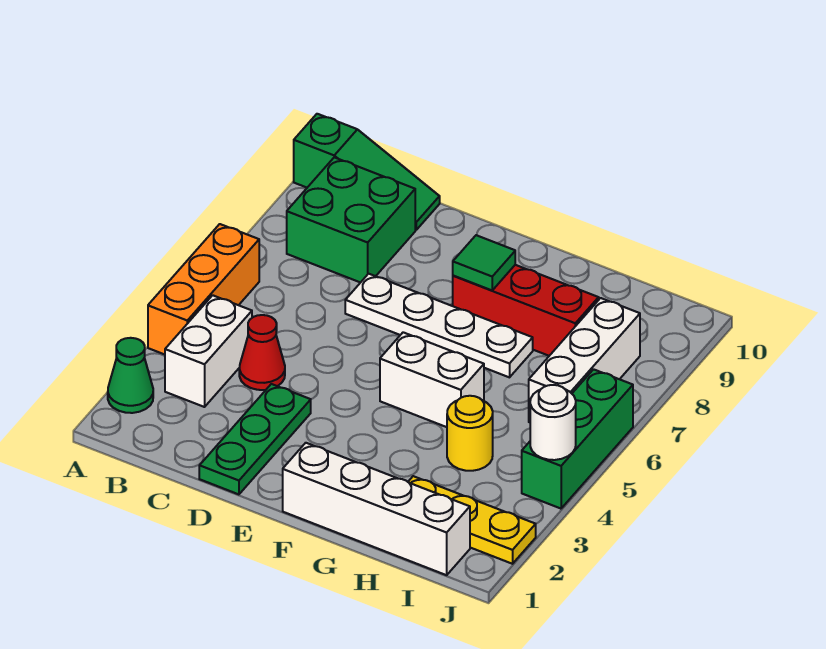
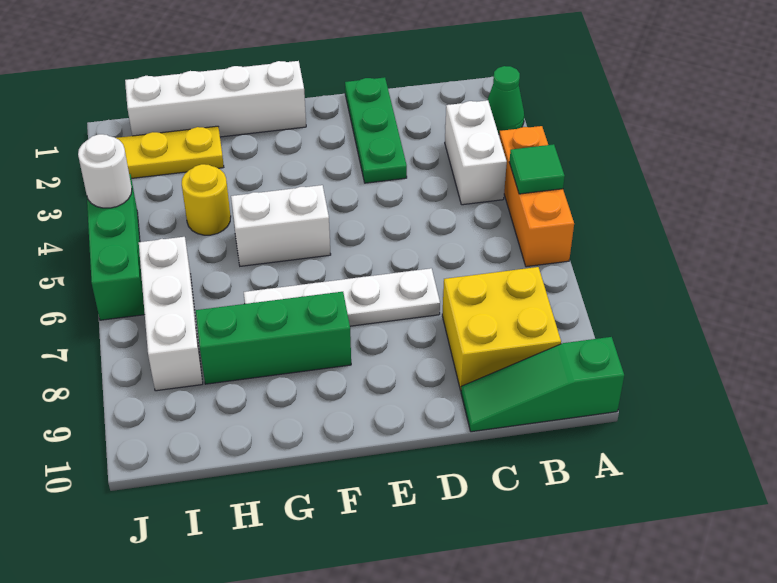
green brick B8:C9 level 1 -> yellow brick B8:C9 level 1
red cone C4 level 1 -> none
red brick F8:H8 level 1 -> green brick F8:H8 level 1
green tile F8 level 2 -> green tile A5 level 2

